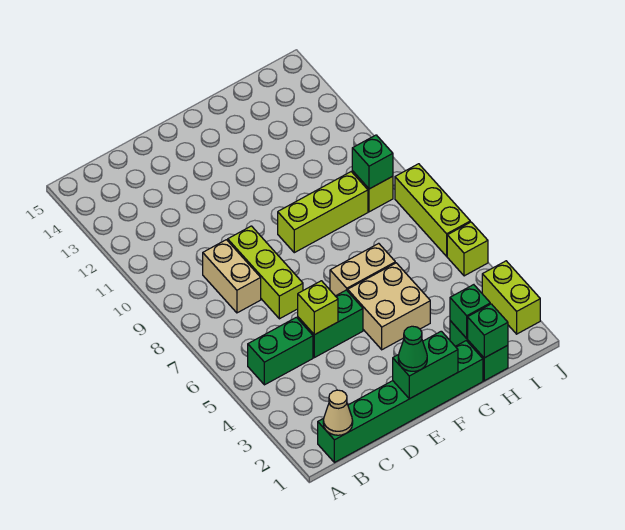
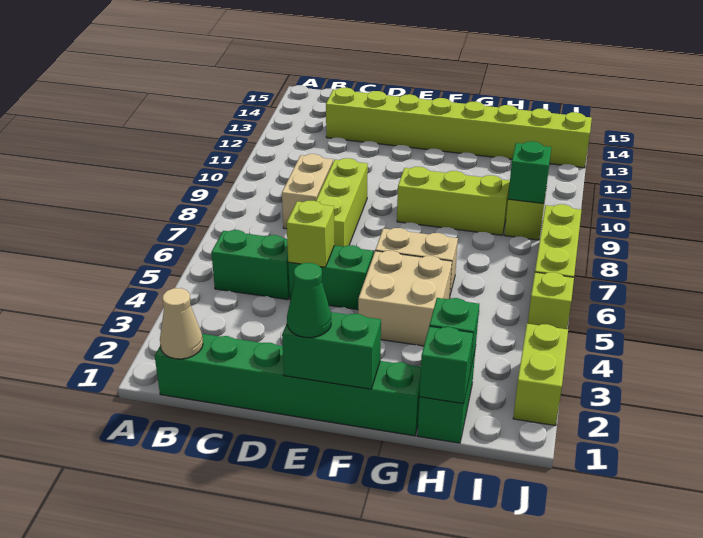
none -> lime brick C13:J13 level 1

